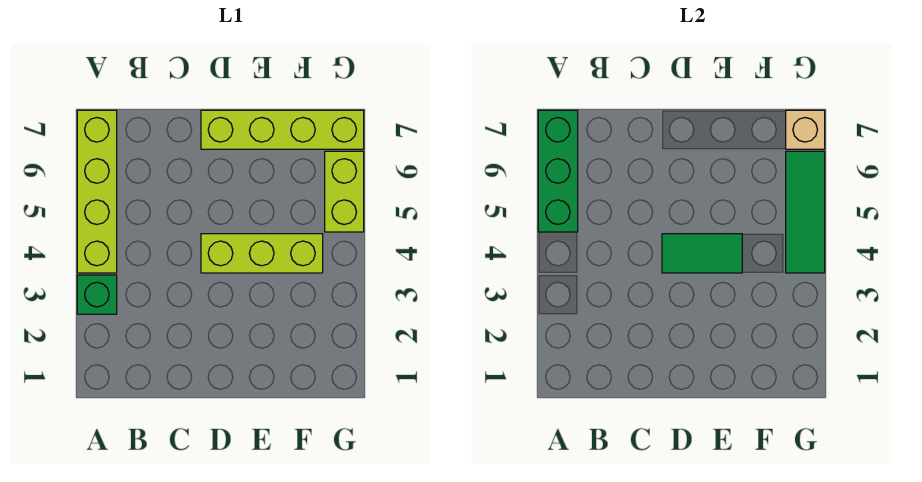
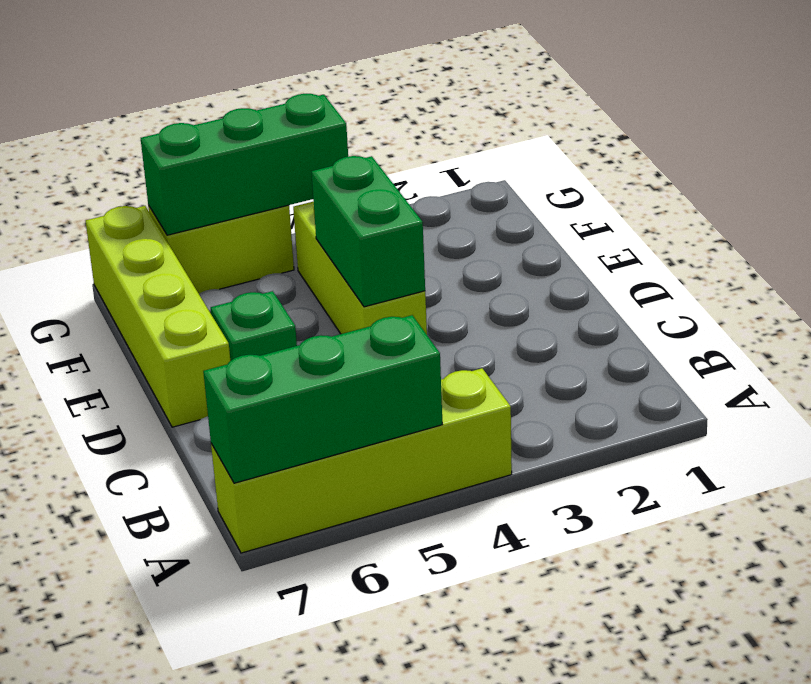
green brick A3 level 1 -> green brick D6 level 1
green tile D4:E4 level 2 -> green brick D4:E4 level 2
green tile G4:G6 level 2 -> green brick G4:G6 level 2
tan brick G7 level 2 -> none

